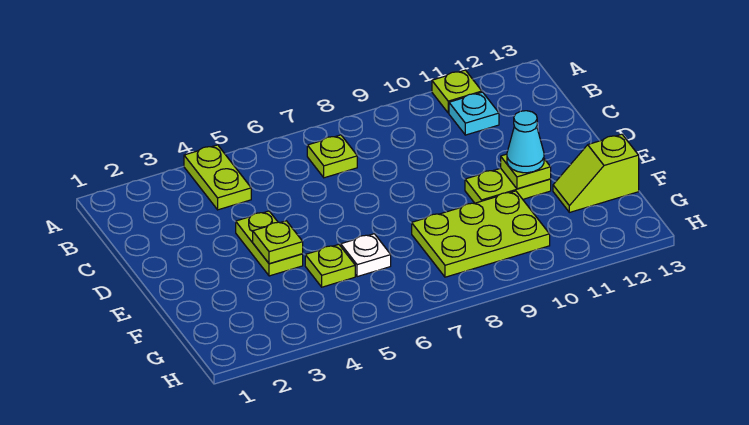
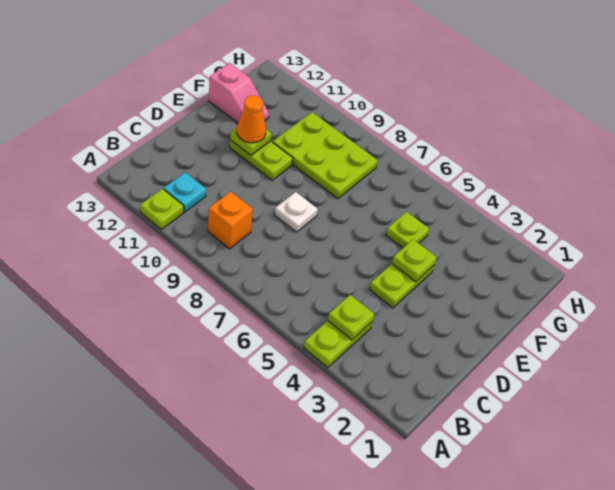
lime plate B7 level 1 -> lime plate B4 level 2
none -> orange brick B9 level 1
cyan cone E11 level 3 -> orange cone E11 level 3
white plate F6 level 1 -> white plate D8 level 1
lime slope F12:F13 level 1 top 13 -> pink slope F12:F13 level 1 top 13

